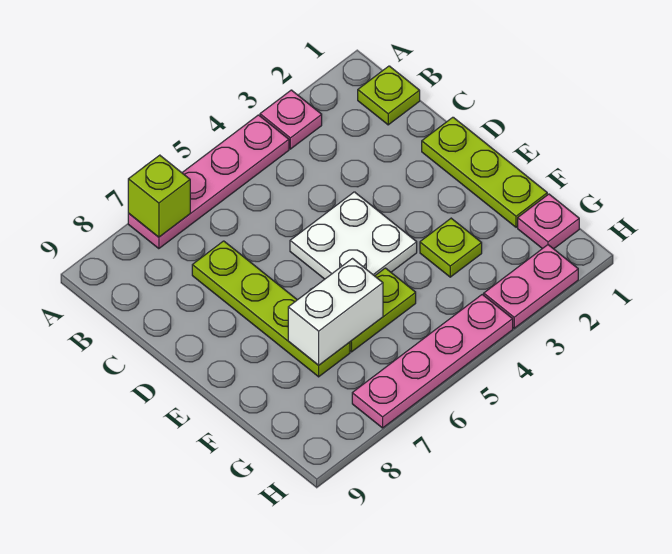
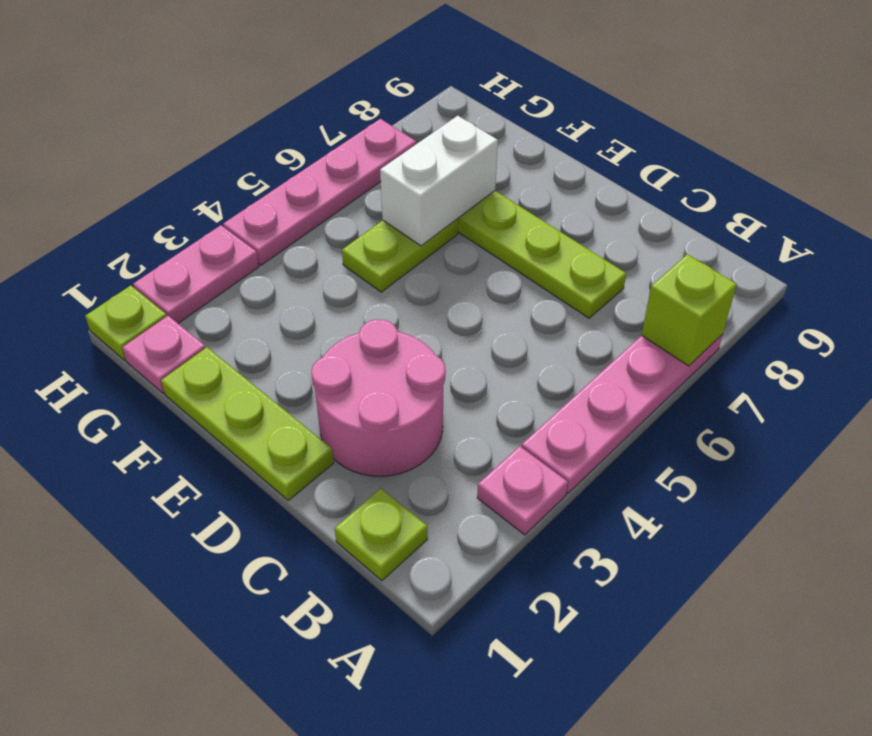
none -> pink round brick C2:D3 level 1
white plate D4:E5 level 1 -> none
lime plate F3 level 1 -> lime plate H1 level 1

